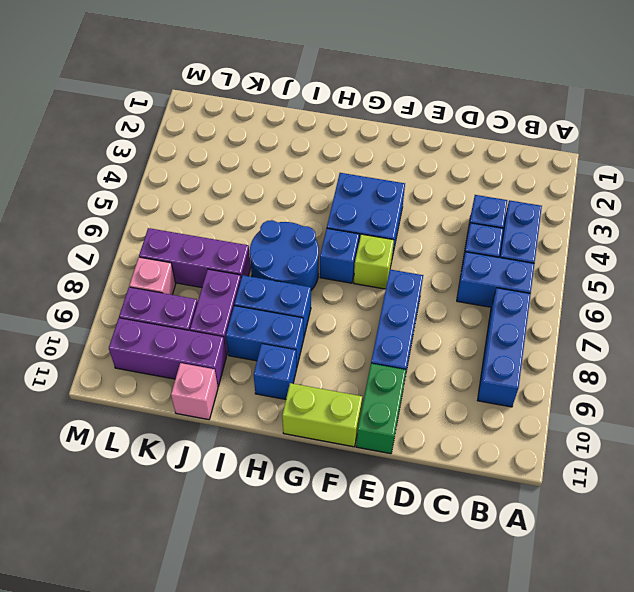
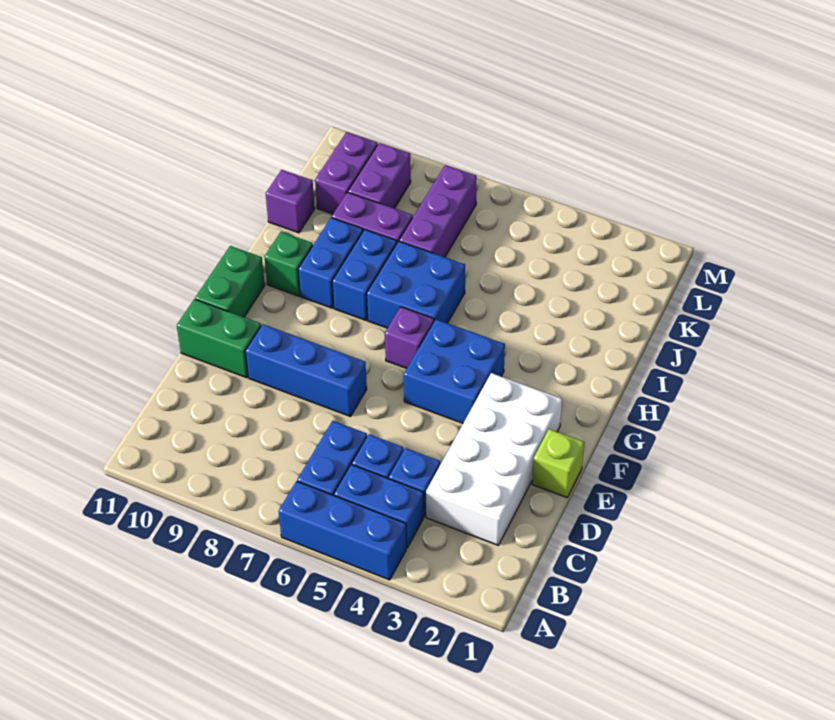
blue brick B7:B9 level 1 -> blue brick A4:A6 level 1
none -> white brick C2:F3 level 1
lime brick F6 level 1 -> lime brick E1 level 1
lime brick F11:G11 level 1 -> green brick F11:G11 level 1
blue brick G6 level 1 -> purple brick G6 level 1
blue round brick H6:I7 level 1 -> blue brick H6:I7 level 1
blue brick H10 level 1 -> green brick H10 level 1
purple brick J10:L10 level 1 -> purple brick K10:L10 level 1
pink brick J11 level 1 -> purple brick J11 level 1
pink brick L8 level 1 -> none

